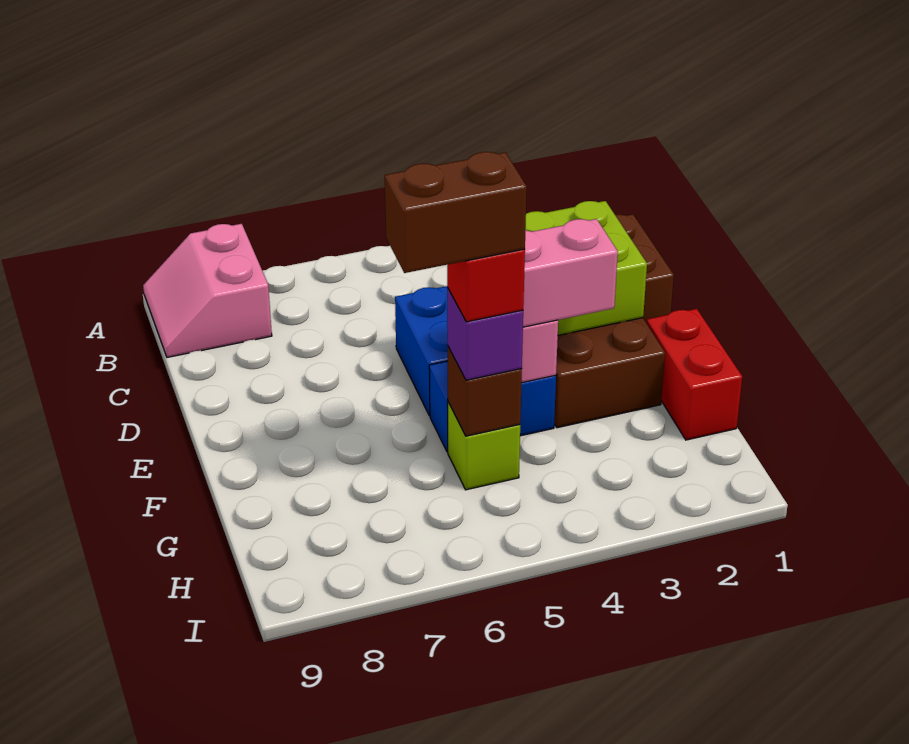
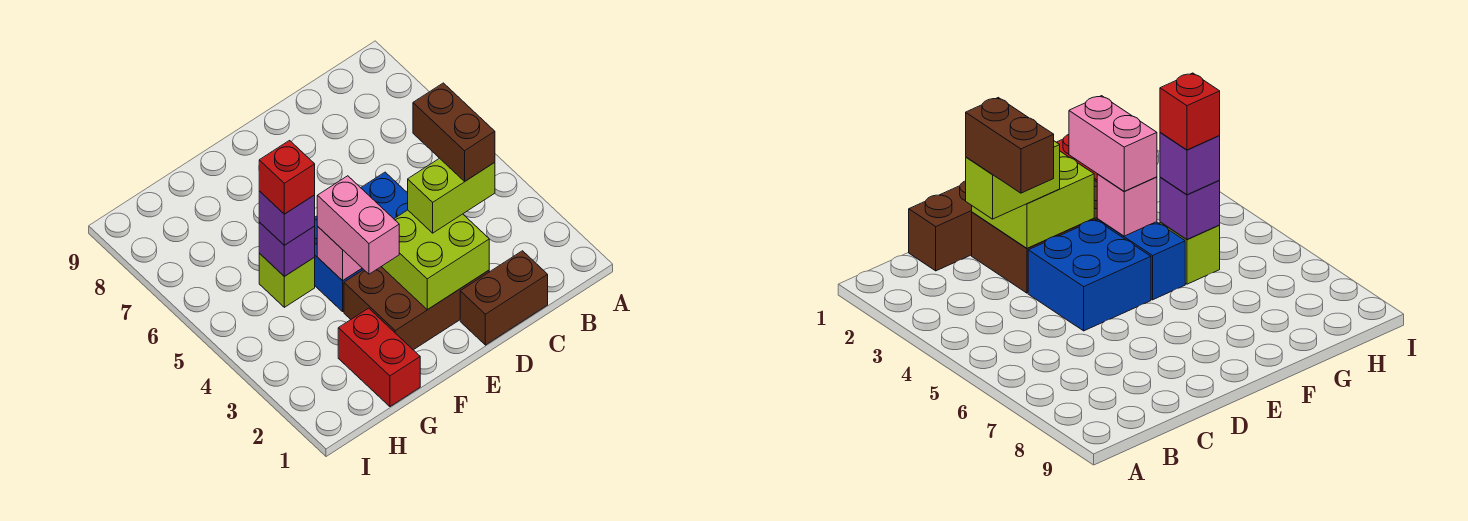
pink slope A8:B9 level 1 top 8 -> none
none -> lime brick C3:D3 level 3
red brick F1:G1 level 1 -> red brick G1:G2 level 1
brown brick G5 level 2 -> purple brick G5 level 2
brown brick G5:G6 level 5 -> brown brick C3:C4 level 4

